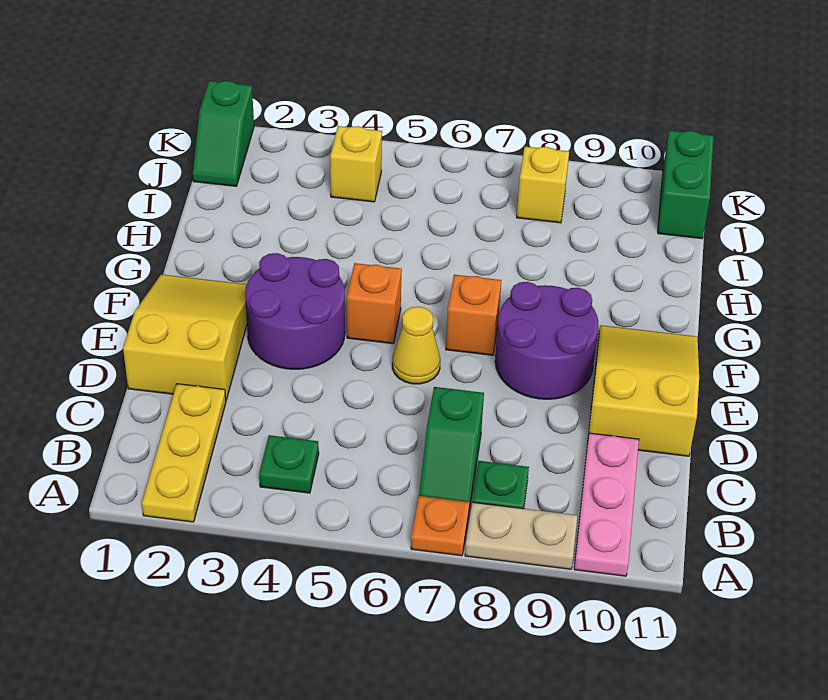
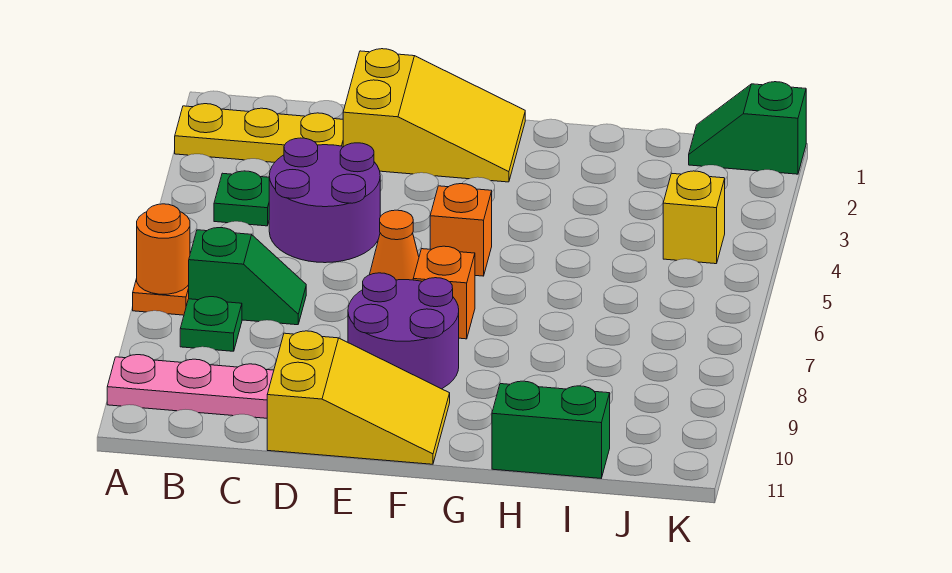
none -> orange round brick A7 level 2
tan plate A8:A9 level 1 -> none
green slope B7:C7 level 1 top C -> green slope B7:C7 level 1 top B
purple round brick E3:F4 level 1 -> purple round brick C4:D5 level 1
yellow cone E6 level 1 -> orange cone E6 level 1
yellow brick J8 level 1 -> none
green brick J11:K11 level 1 -> green brick H11:I11 level 1

